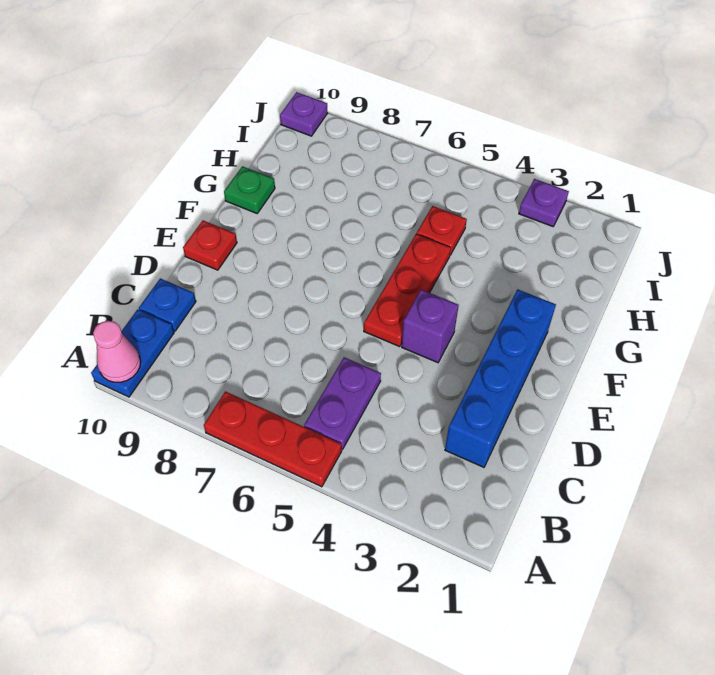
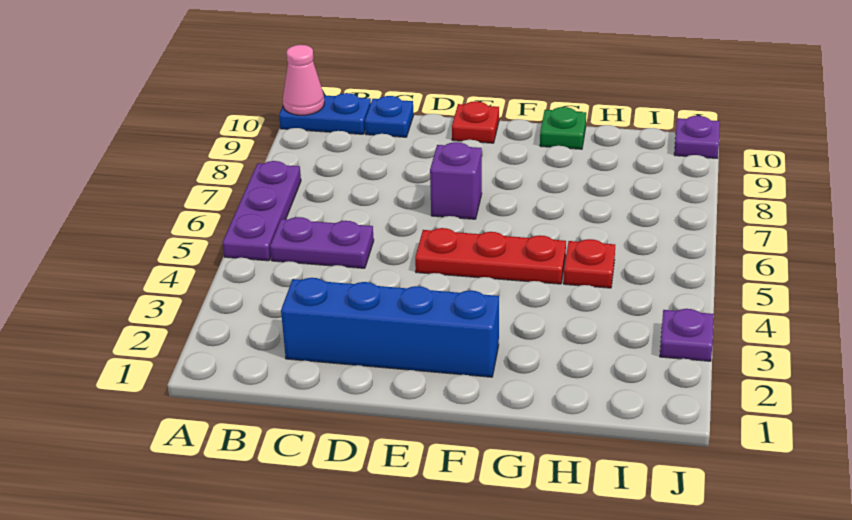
red plate A5:A7 level 1 -> purple plate A5:A7 level 1
purple brick E4 level 1 -> purple brick E7 level 1

